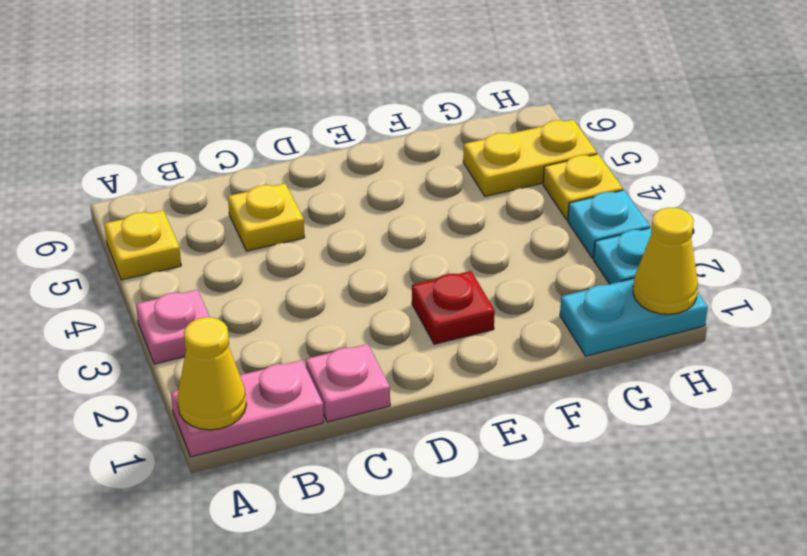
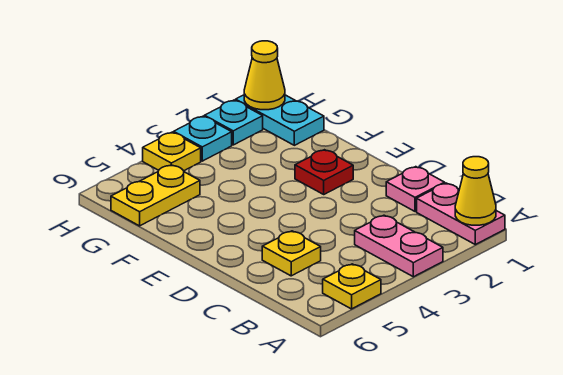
pink plate A3 level 1 -> pink plate A3:B3 level 1
yellow plate G5:H5 level 1 -> yellow plate G5:G6 level 1

